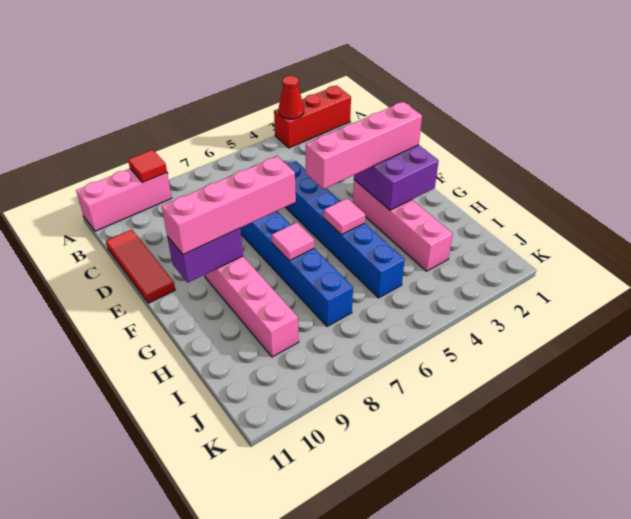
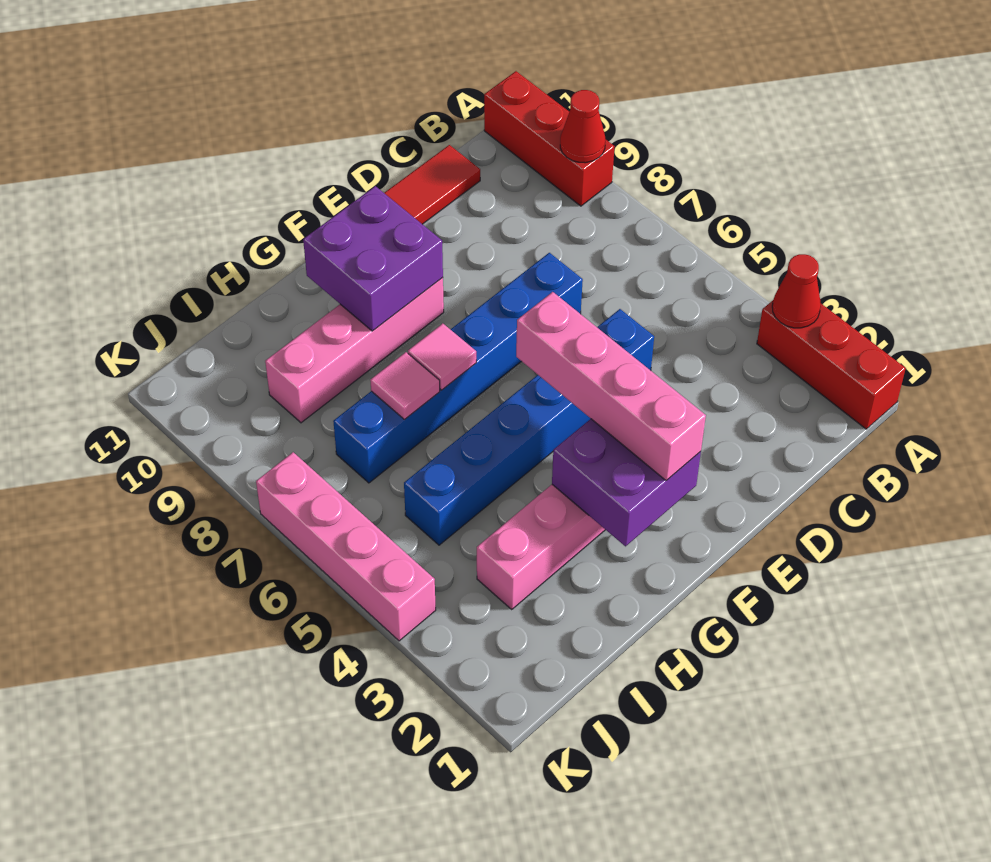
pink brick A9:A11 level 1 -> red brick A9:A11 level 1
red tile A9 level 2 -> red cone A9 level 2
pink brick F7:F10 level 3 -> pink brick K4:K7 level 1
purple brick F9:F10 level 2 -> purple brick F9:G10 level 2
pink tile G5 level 2 -> pink tile H7 level 2

